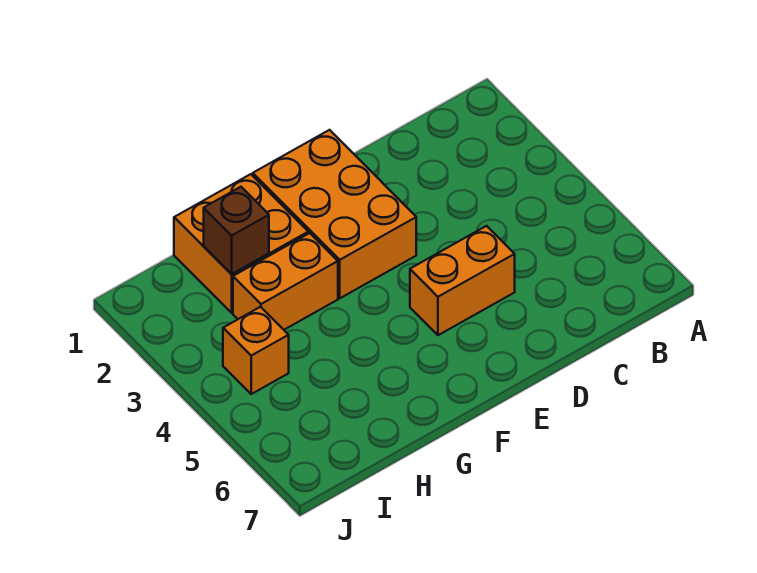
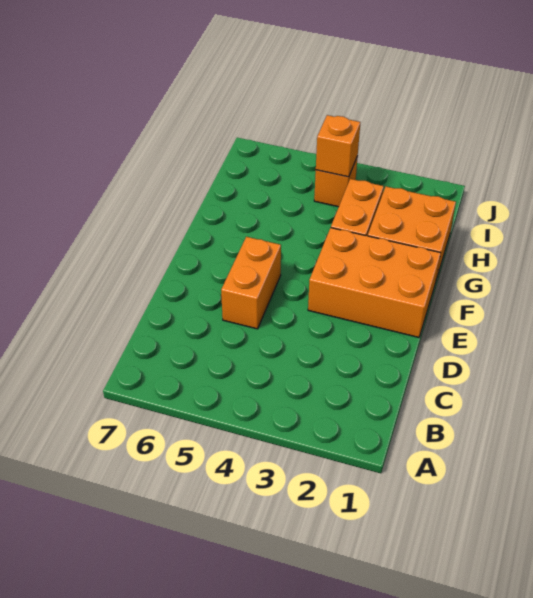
brown brick H2 level 2 -> none
none -> orange brick I4 level 2

